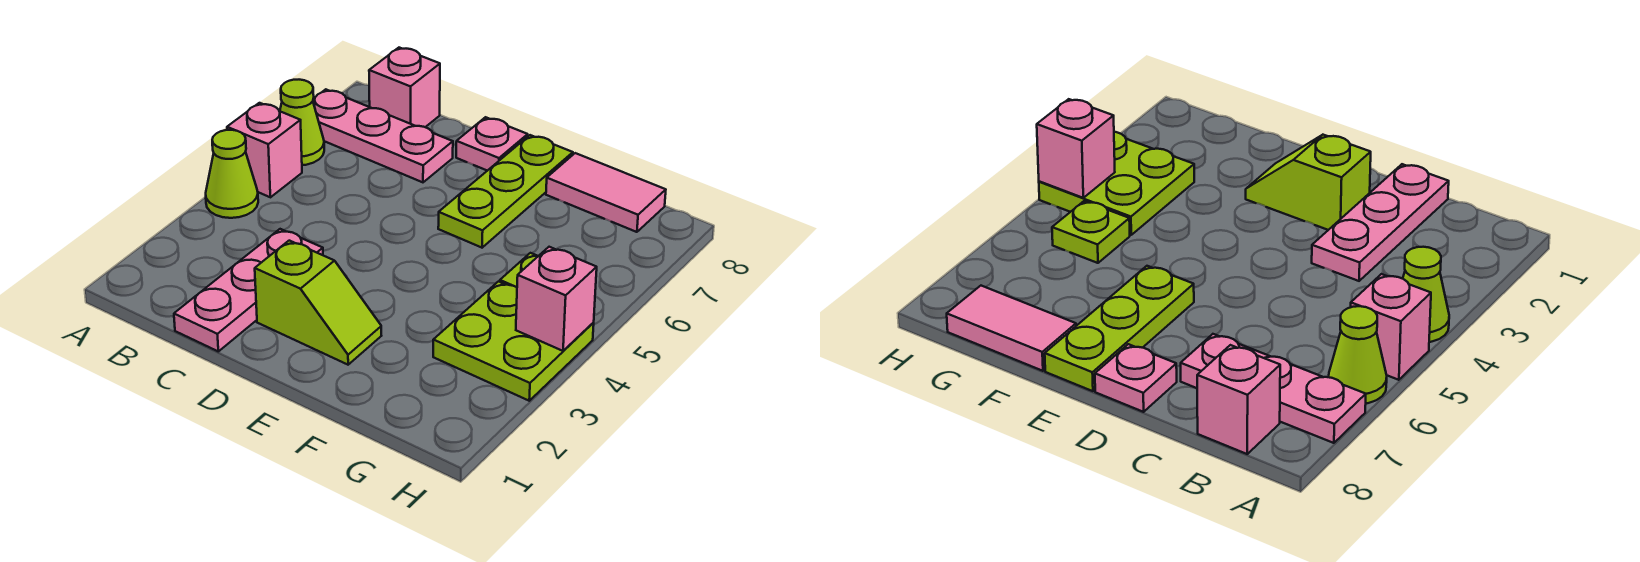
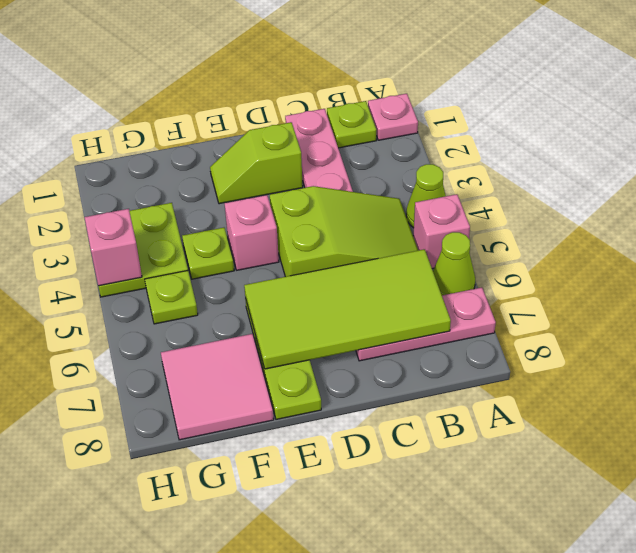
none -> lime plate B1 level 1
none -> lime slope B4:D5 level 1 top D
none -> lime tile B6:E7 level 2
pink brick B8 level 1 -> pink brick E4 level 1
pink plate D8 level 1 -> pink plate A1 level 1
none -> lime plate F4 level 1
pink tile F8:G8 level 1 -> pink tile F7:G8 level 1

